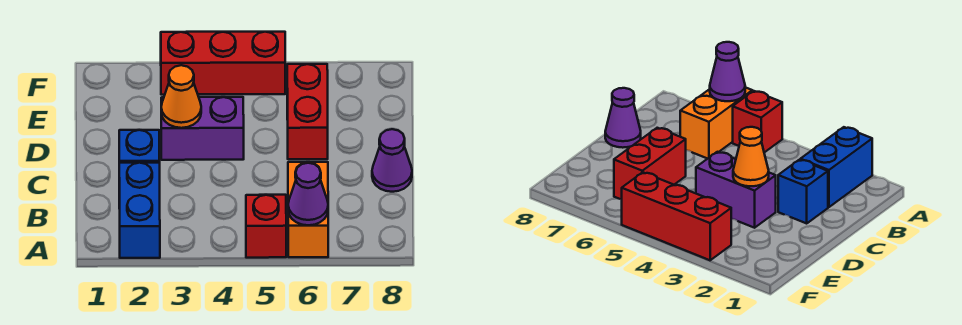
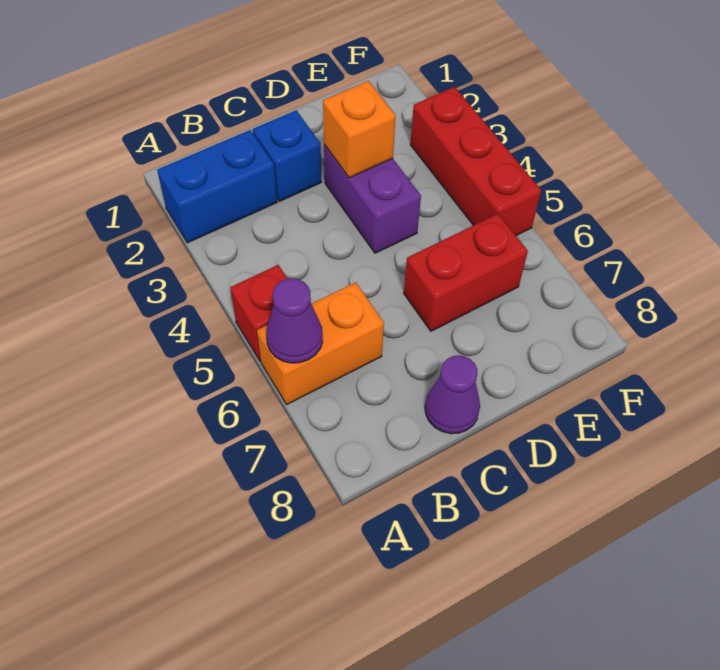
orange cone D3 level 2 -> orange brick D3 level 2

